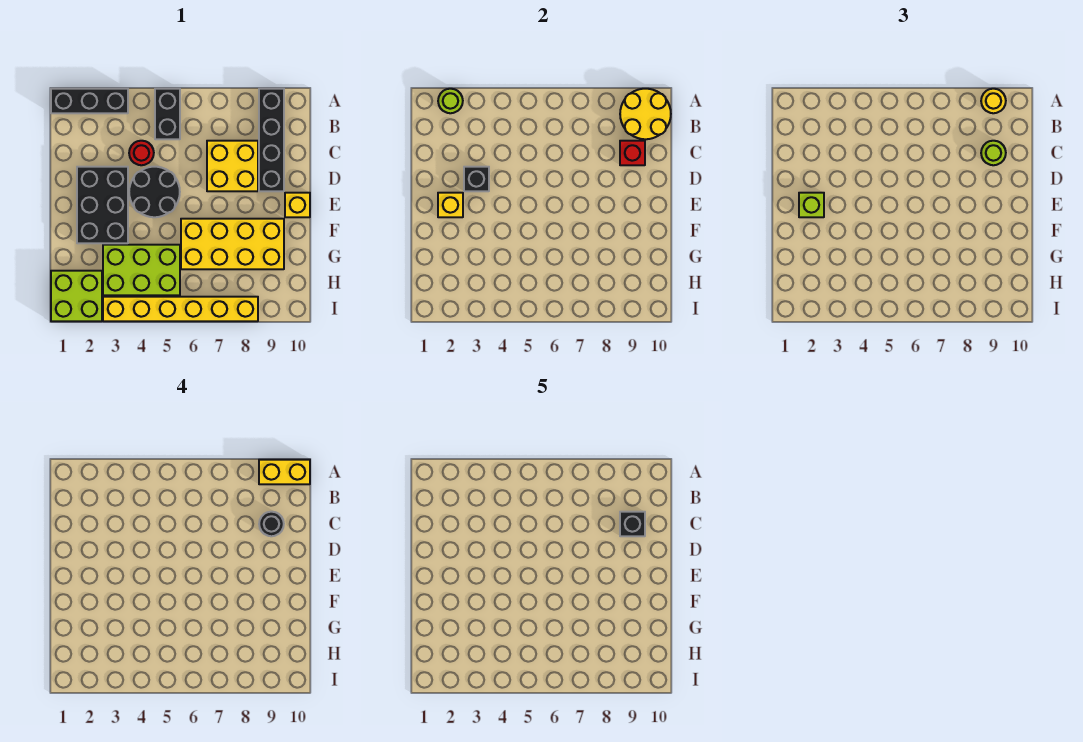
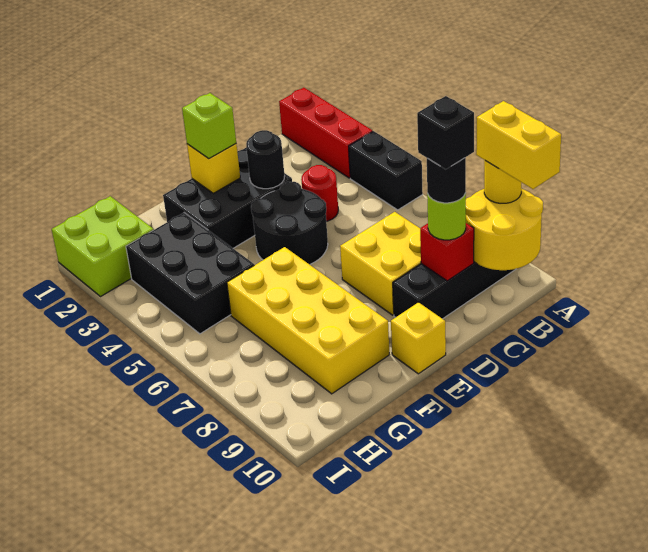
black brick A1:A3 level 1 -> red brick A1:A3 level 1
lime round brick A2 level 2 -> none
black brick A5:B5 level 1 -> black brick A4:A5 level 1
black brick D3 level 2 -> black round brick D3 level 2
lime brick G3:H5 level 1 -> black brick G3:H5 level 1
yellow brick I3:I8 level 1 -> none

